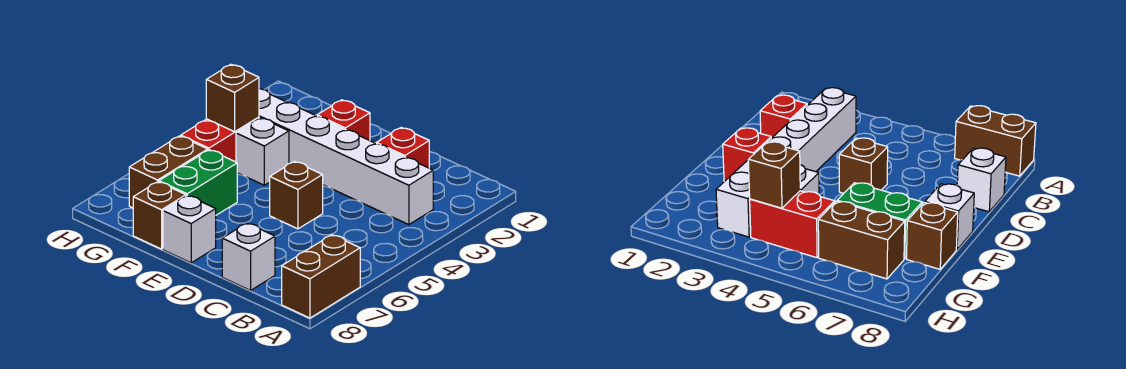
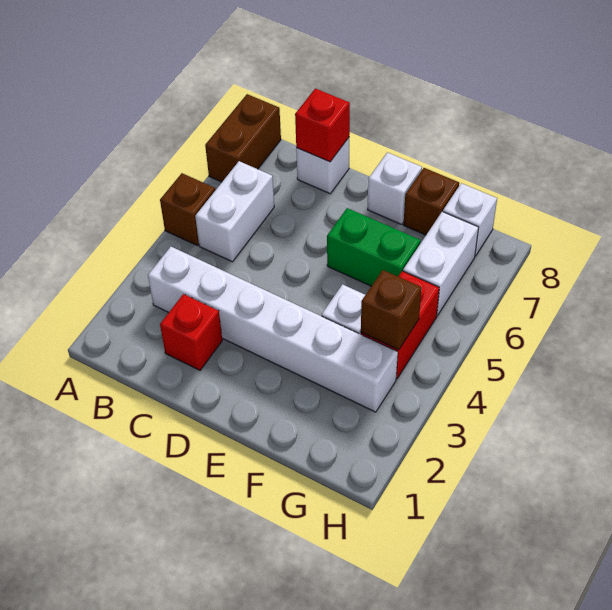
none -> white brick B5:B6 level 1
brown brick D5 level 1 -> brown brick A5 level 1
red brick E2 level 1 -> red brick C8 level 2
green brick F6:F7 level 1 -> green brick E6:F6 level 1
brown brick G6:G7 level 1 -> white brick G6:G7 level 1
none -> white brick G8 level 1

